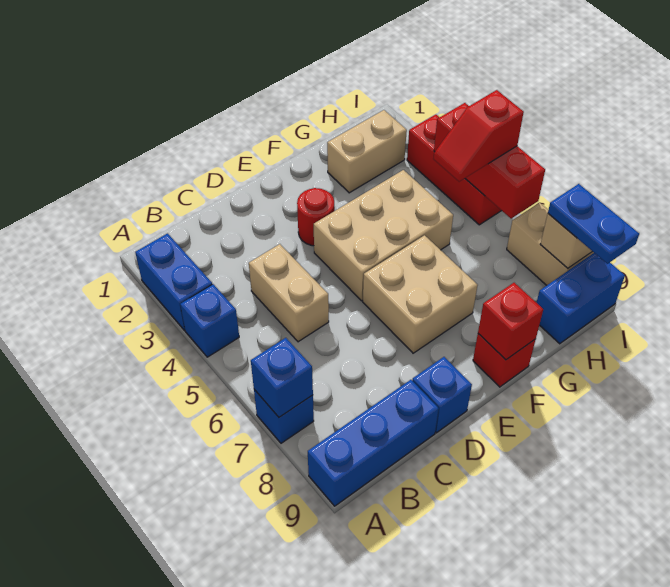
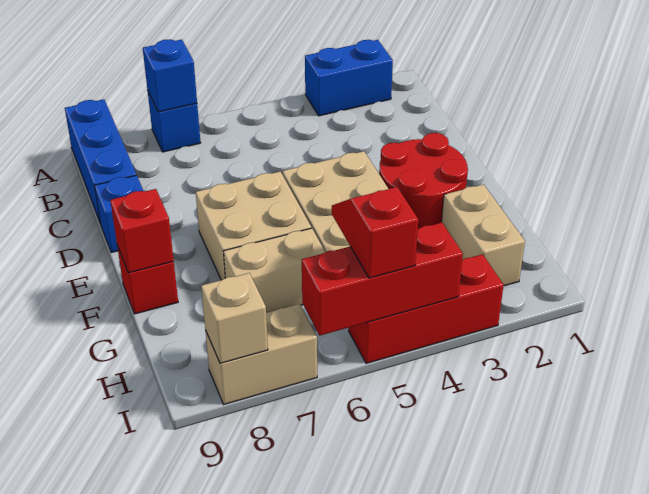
blue brick A4 level 1 -> none
tan brick C4:C5 level 1 -> tan brick G6:G7 level 1
red round brick E3 level 1 -> red round brick E2:F3 level 1
blue brick H9:I9 level 1 -> none
blue plate I8:I9 level 3 -> none

